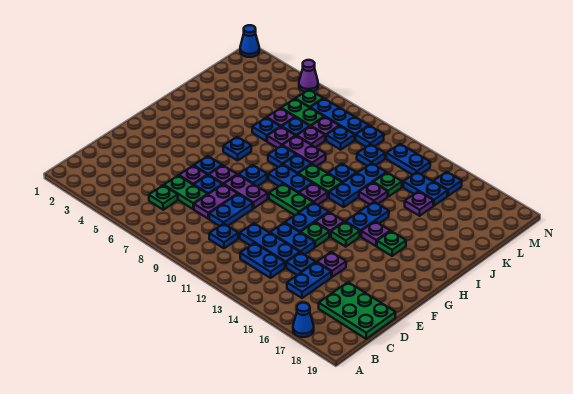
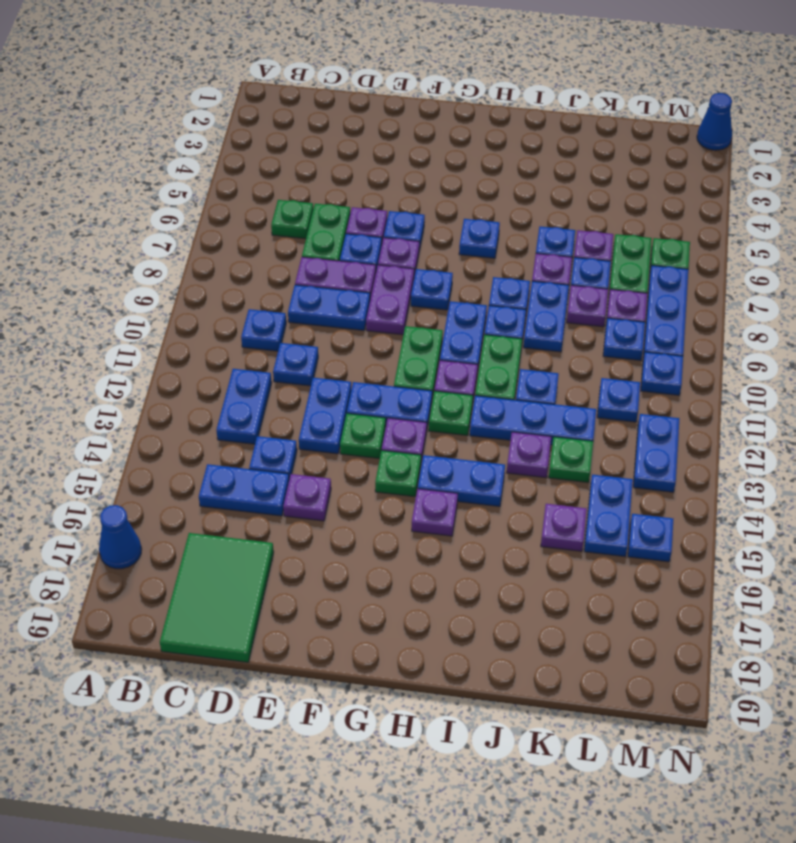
green plate C17:D19 level 1 -> green tile C17:D19 level 1
blue plate D11:D13 level 1 -> blue plate D11 level 1
green plate H16 level 1 -> green plate H12 level 1
purple plate J8:J9 level 1 -> blue plate J8:J9 level 1
purple cone N5 level 1 -> none

